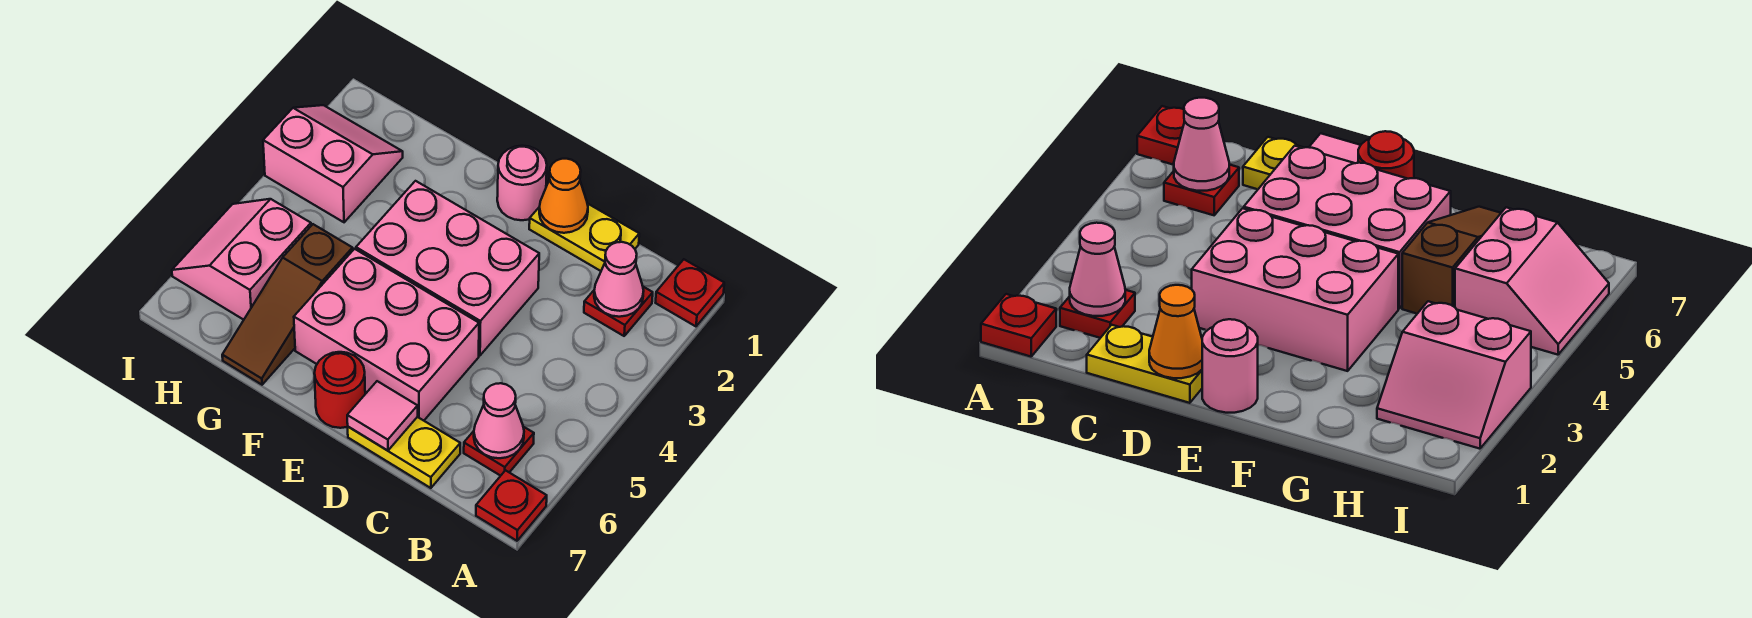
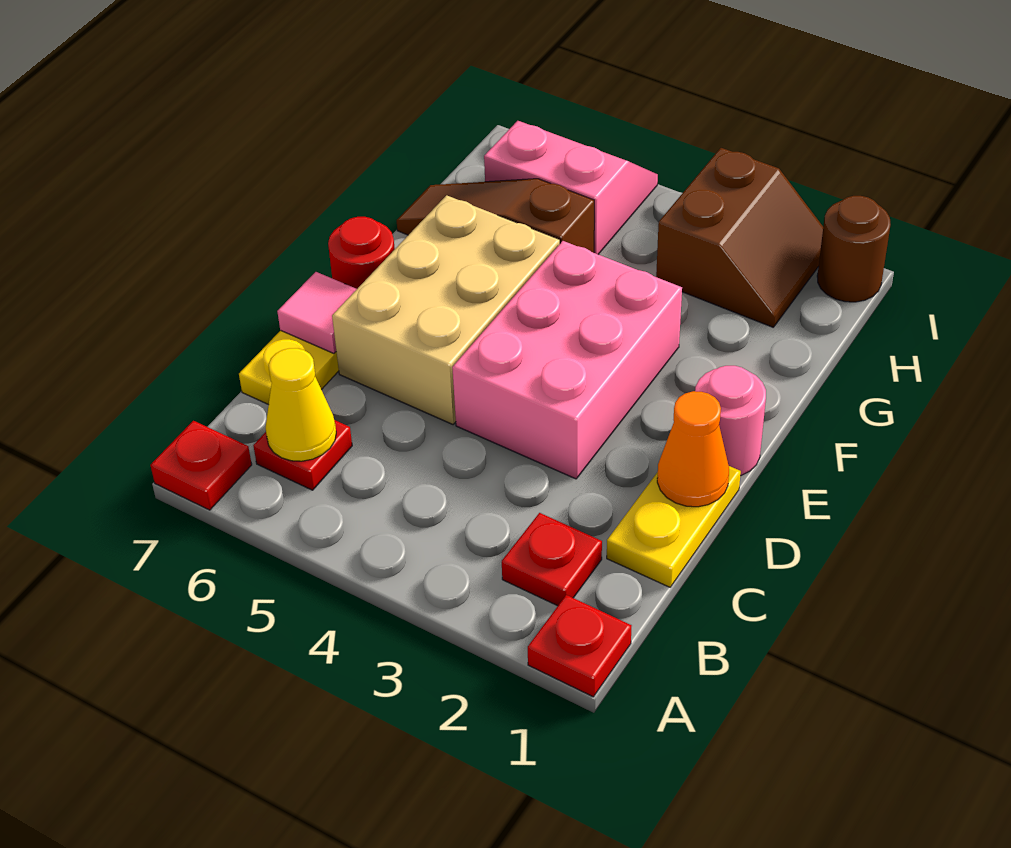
pink cone B2 level 2 -> none
pink cone B6 level 2 -> yellow cone B6 level 2
pink brick D5:F6 level 1 -> tan brick D5:F6 level 1
pink slope H2:I3 level 1 top 3 -> brown slope H2:I3 level 1 top 3
none -> brown round brick I1 level 1

